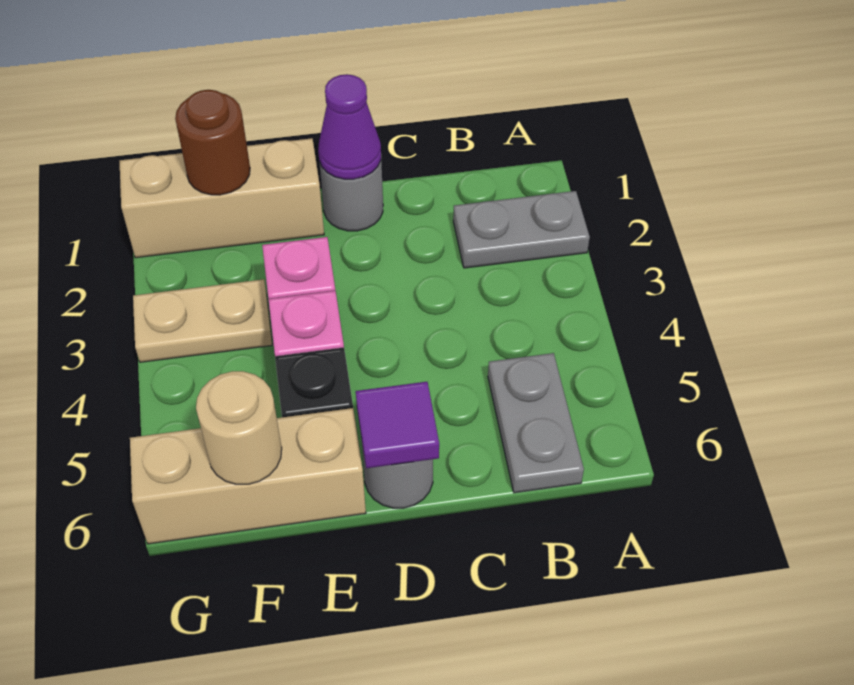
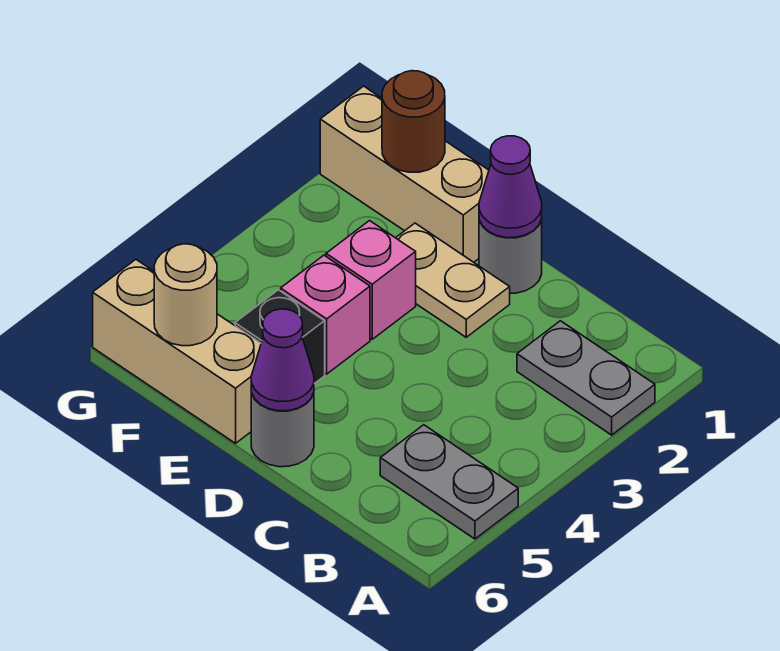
grey plate B5:B6 level 1 -> grey plate A5:B5 level 1
purple tile D6 level 2 -> purple cone D6 level 2
tan plate F3:G3 level 1 -> tan plate D2:E2 level 1

